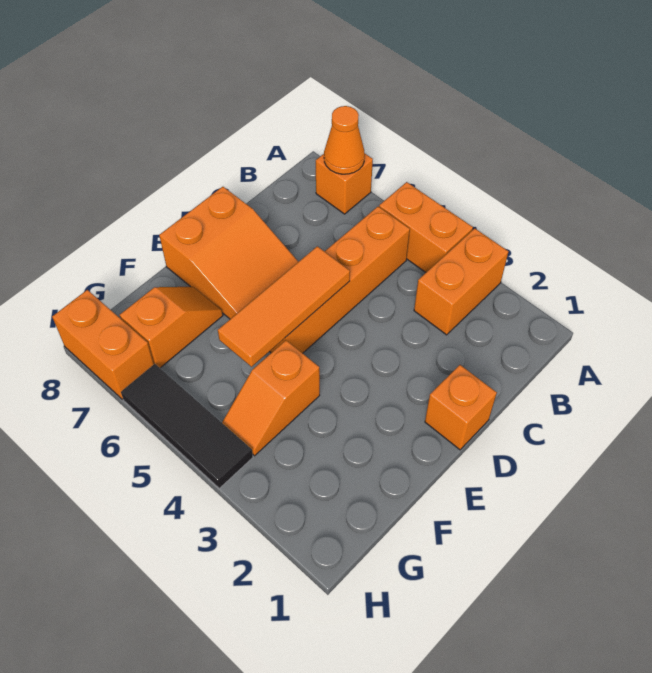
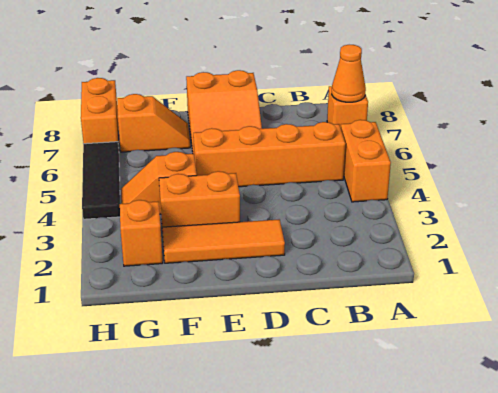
orange brick A3:B3 level 1 -> orange brick E3:F3 level 1
orange brick D1 level 1 -> orange brick G2 level 1
orange tile D5:F5 level 2 -> orange tile D2:F2 level 1

